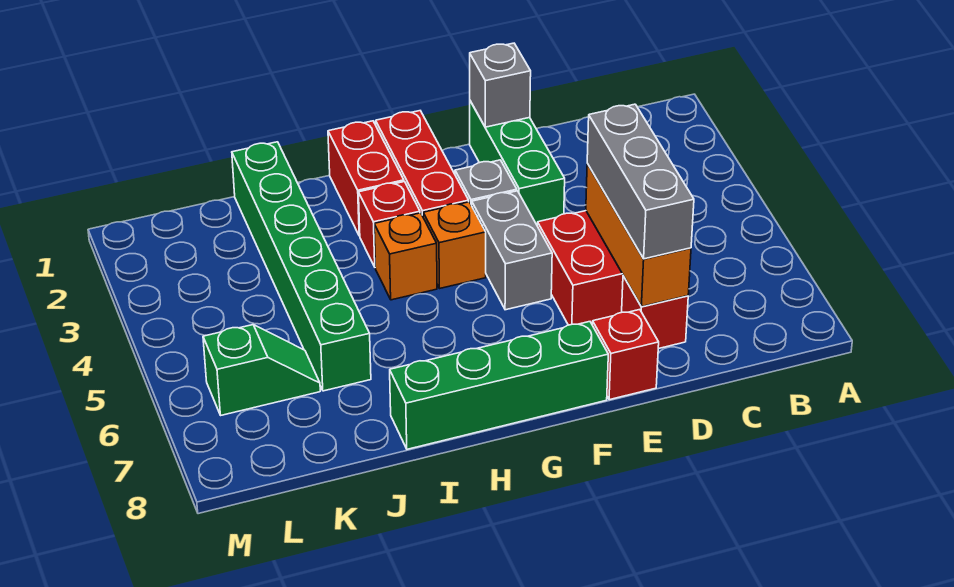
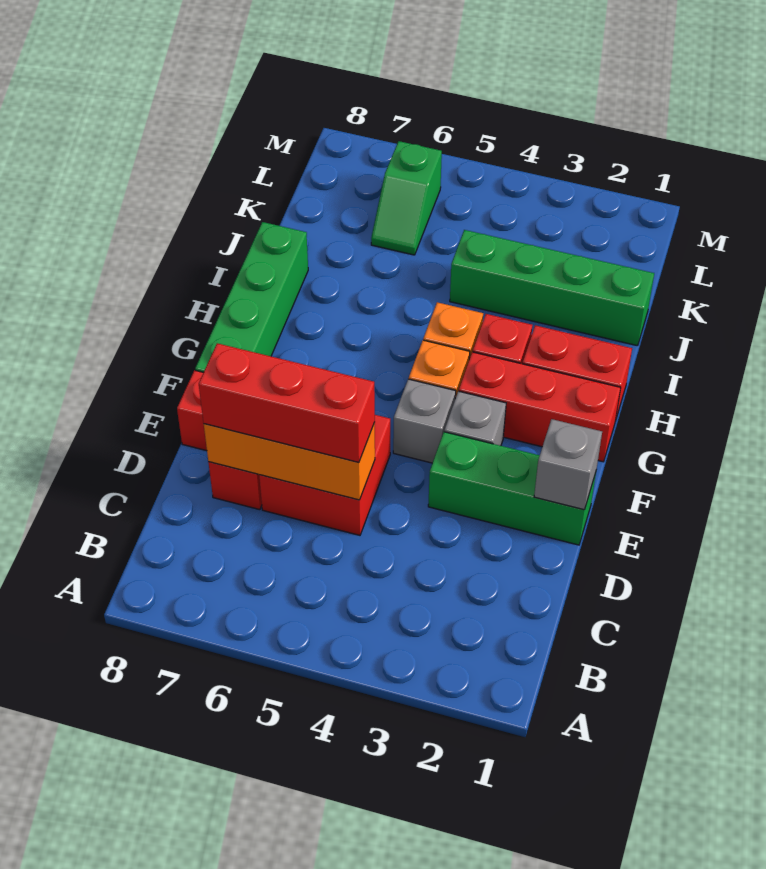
grey brick D5:D7 level 3 -> red brick D5:D7 level 3
grey brick F4:F5 level 1 -> grey brick F4 level 1
green brick J1:J6 level 1 -> green brick J1:J4 level 1

